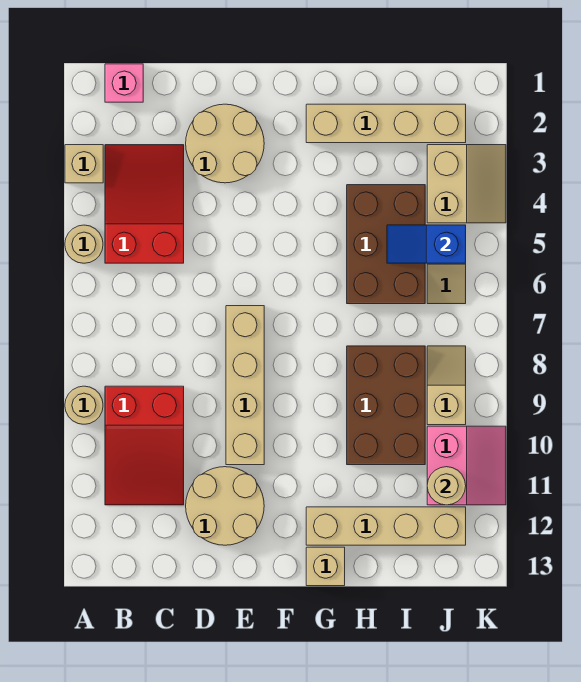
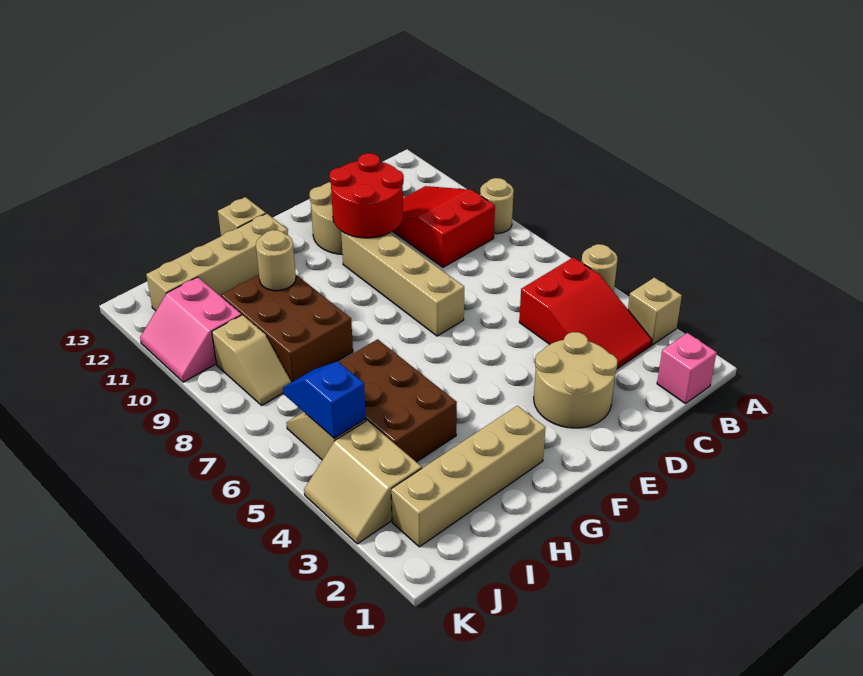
none -> red round brick D10:E11 level 2
blue slope I5:J5 level 2 top J -> blue slope J5:J6 level 2 top 5
tan round brick J11 level 2 -> tan round brick H10 level 2

